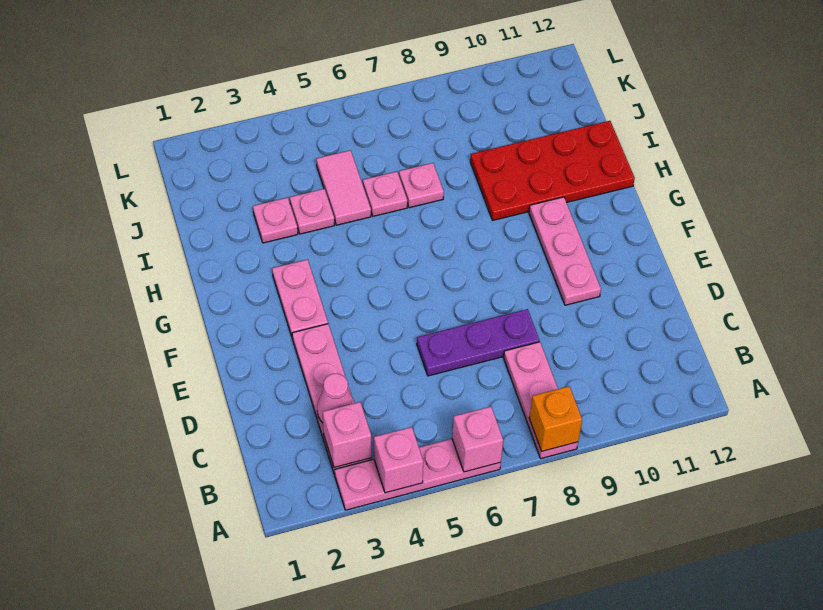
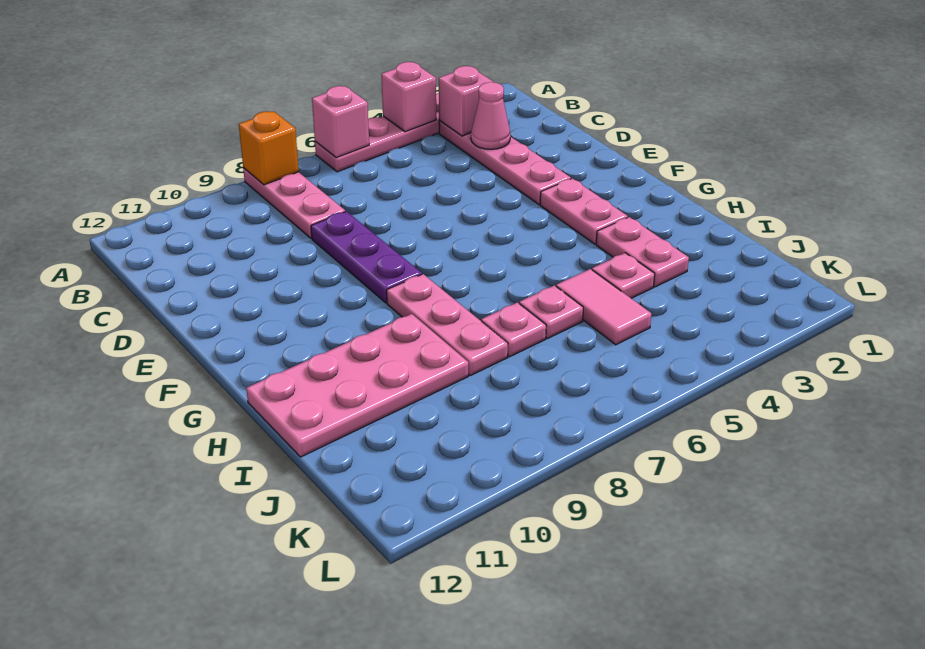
purple plate D6:D8 level 1 -> purple plate D8:F8 level 1
pink plate E10:G10 level 1 -> pink plate G8:I8 level 1
red plate H9:I12 level 1 -> pink plate H9:I12 level 1
pink plate I3 level 1 -> pink plate H3:I3 level 1

